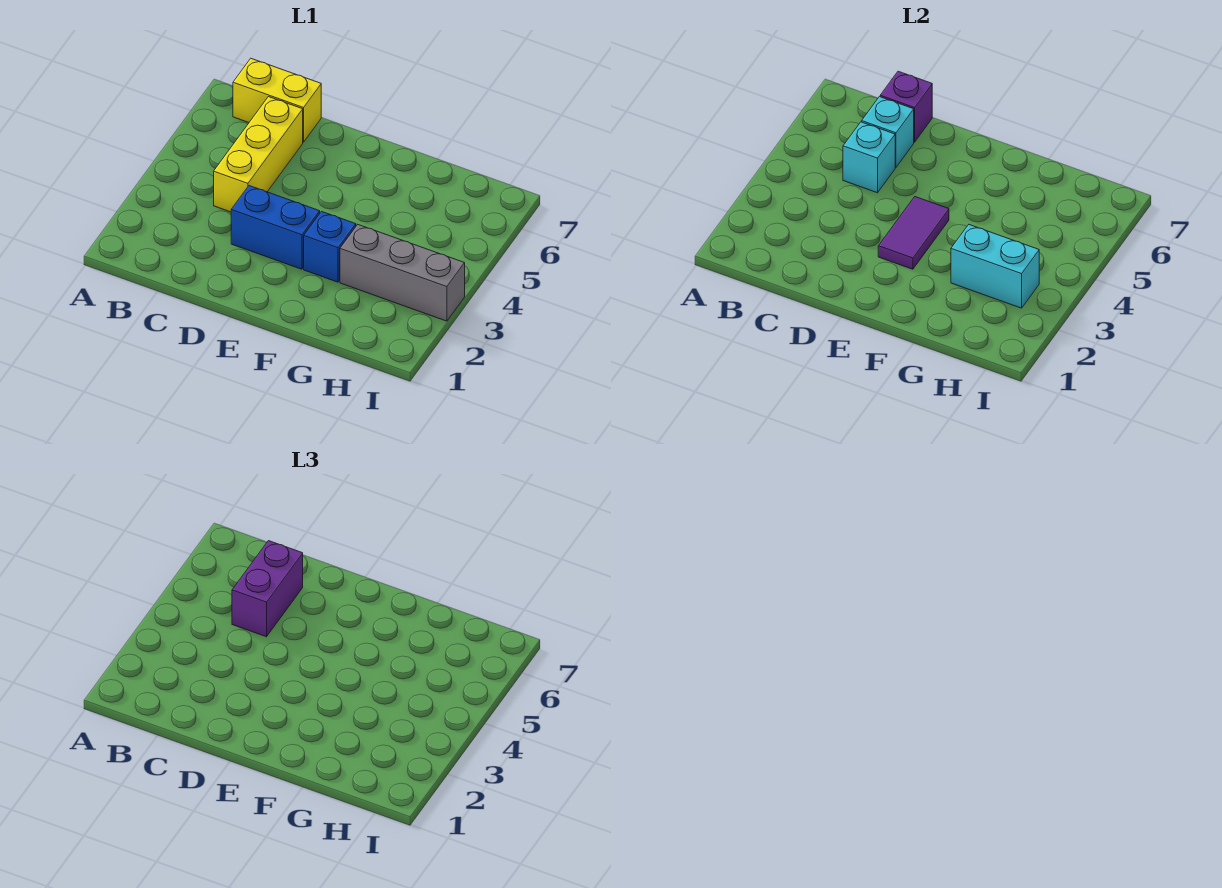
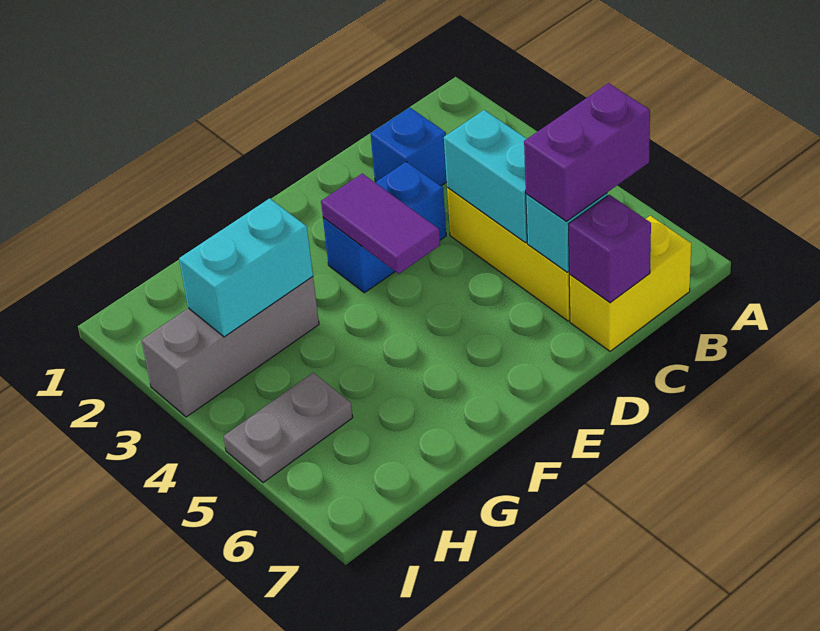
cyan brick C5 level 2 -> cyan brick C4:C5 level 2
purple brick C5:C6 level 3 -> purple brick B6:C6 level 3
blue brick F3 level 1 -> blue brick C2 level 1
none -> grey plate H5:I5 level 1

